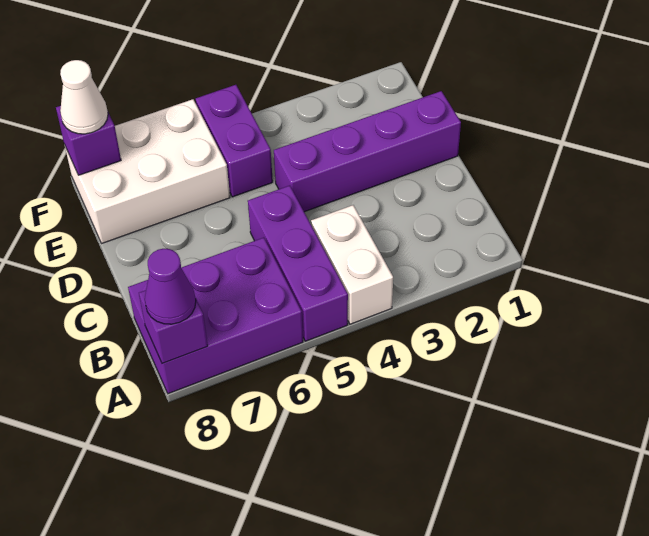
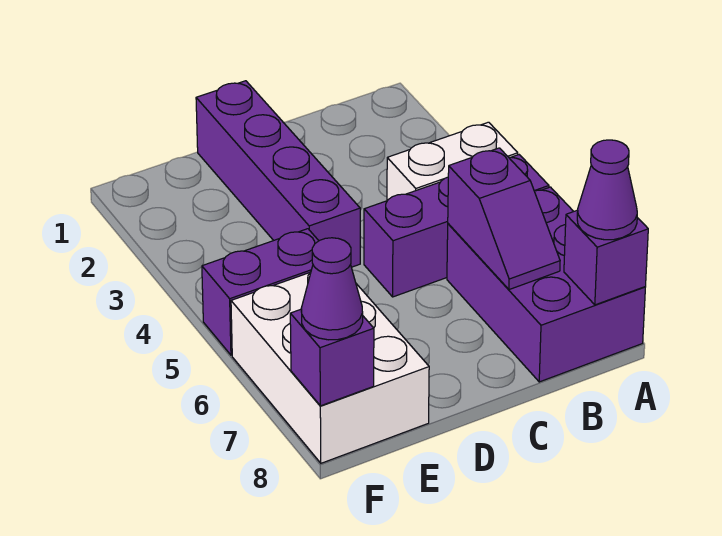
none -> purple slope B6:B7 level 2 top 6
white cone F8 level 3 -> purple cone F8 level 3

